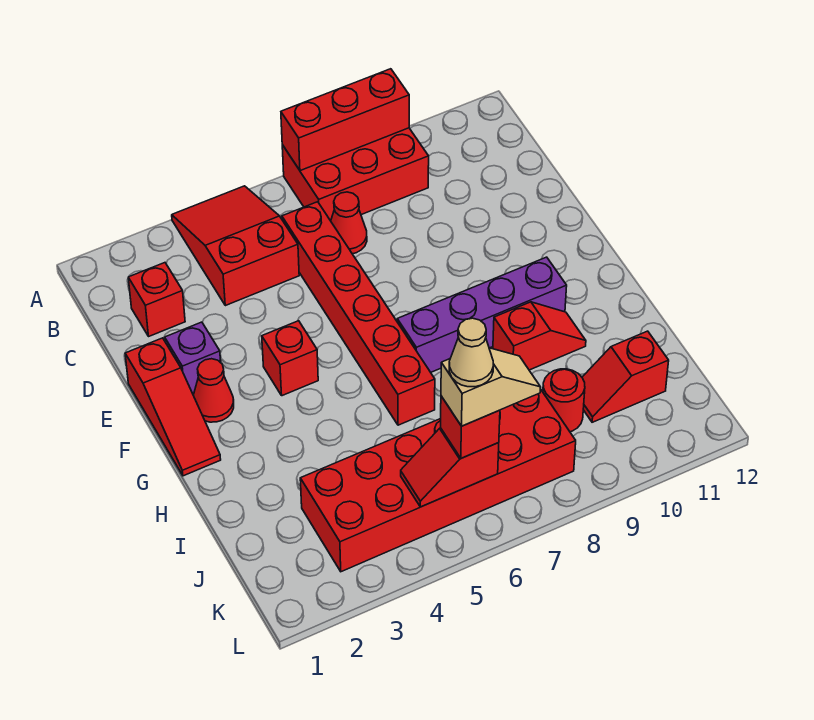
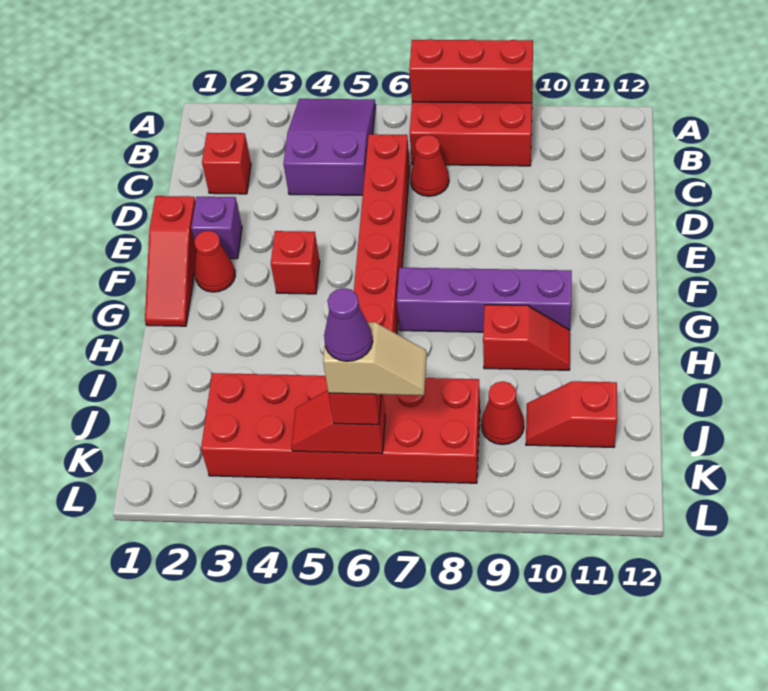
red slope A4:C5 level 1 top C -> purple slope A4:C5 level 1 top C
red round brick J9 level 1 -> red cone J9 level 1
tan cone K6 level 5 -> purple cone K6 level 5

